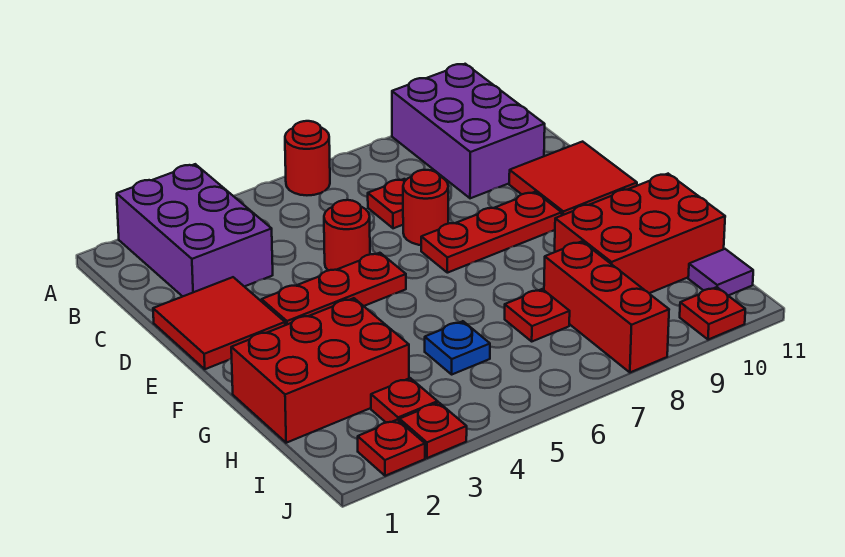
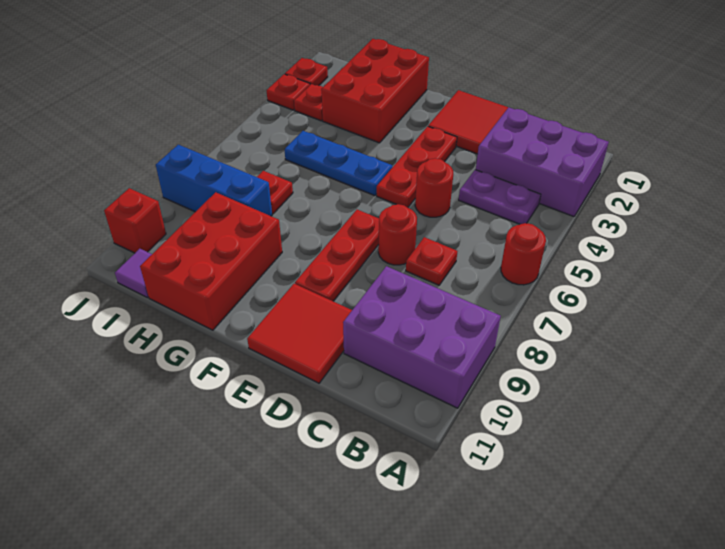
none -> purple plate B4:C4 level 1
blue plate H5 level 1 -> blue plate F5:H5 level 1
red brick H8:J8 level 1 -> blue brick H8:J8 level 1
red plate J10 level 1 -> red brick J10 level 1

